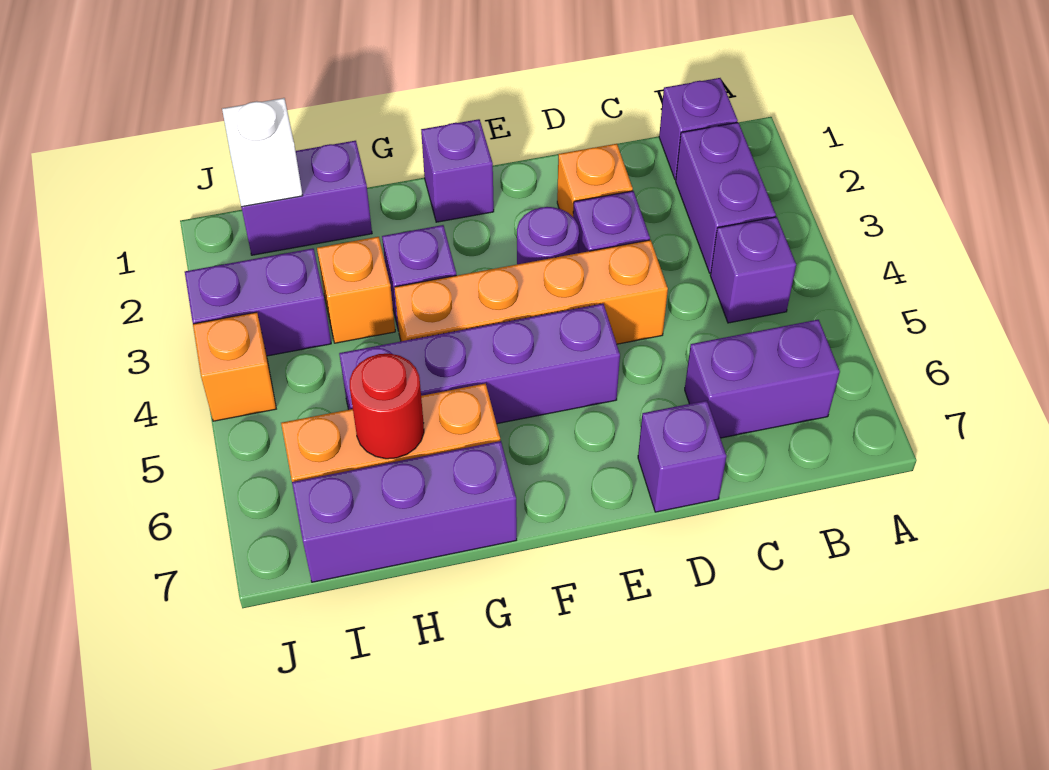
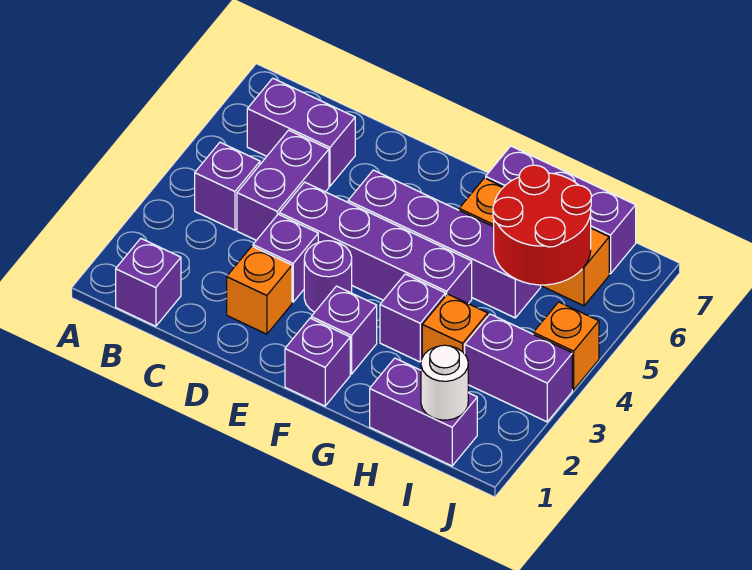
purple brick B2:B3 level 1 -> purple brick C4:C5 level 1
orange brick D4:G4 level 1 -> purple brick D4:G4 level 1
purple brick D7 level 1 -> purple brick F2 level 1
red round brick H6 level 2 -> red round brick H5:I6 level 2
white brick I1 level 2 -> white round brick I1 level 2

